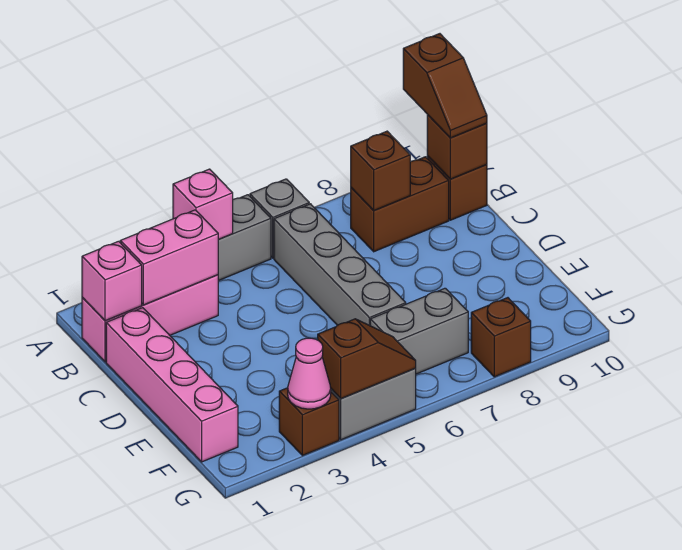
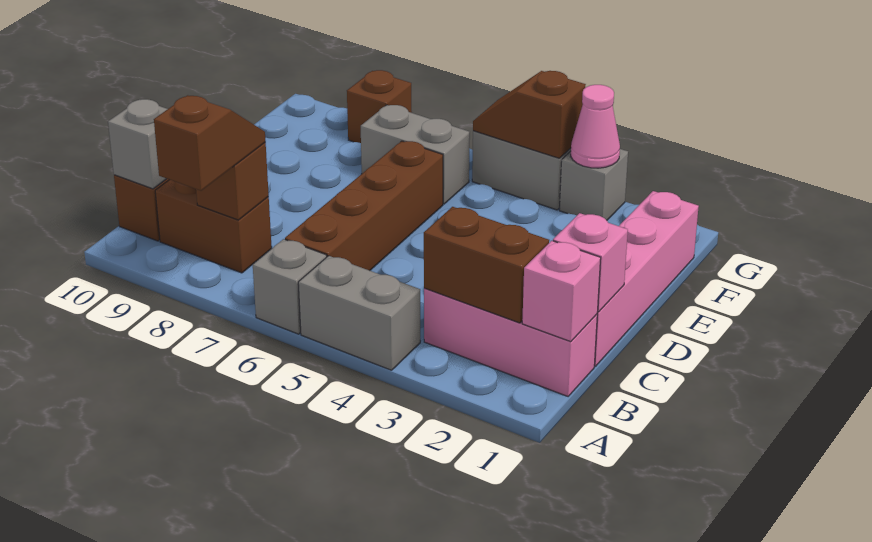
pink brick A4 level 2 -> pink brick C1 level 2
brown slope A10:B10 level 3 top A -> brown slope A8:B8 level 3 top A
pink brick B2:B3 level 2 -> brown brick B2:B3 level 2
grey brick B6:E6 level 1 -> brown brick B6:E6 level 1
brown brick B10 level 2 -> grey brick B10 level 2
brown brick G3 level 1 -> grey brick G3 level 1

